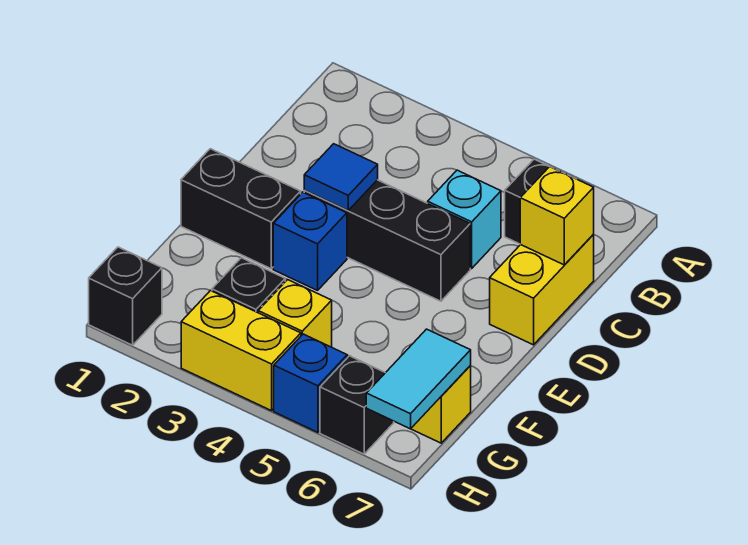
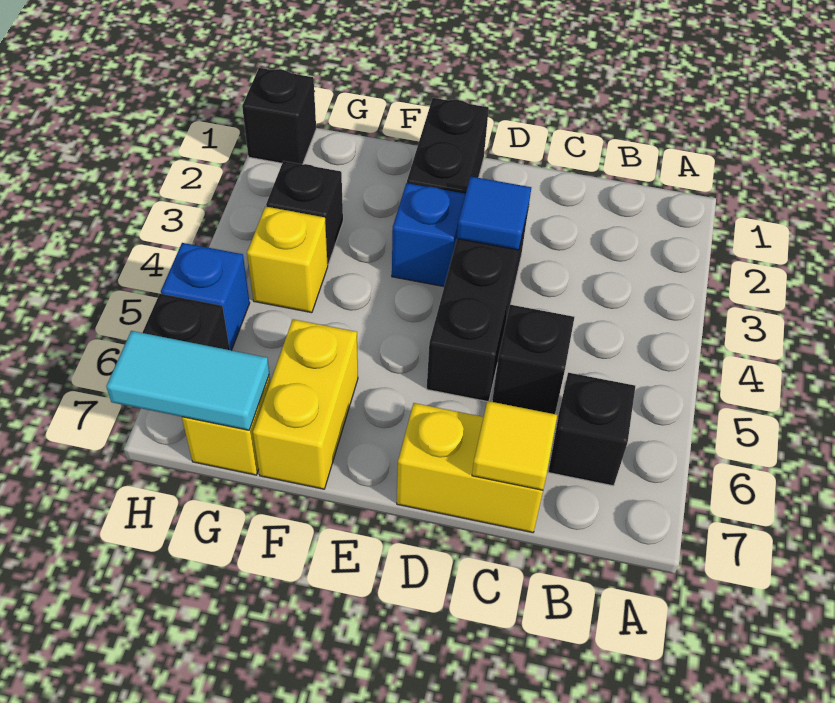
cyan brick C5 level 1 -> black brick C5 level 1
yellow brick C7 level 2 -> yellow tile C7 level 2
yellow brick H3:H4 level 1 -> yellow brick F6:F7 level 1

